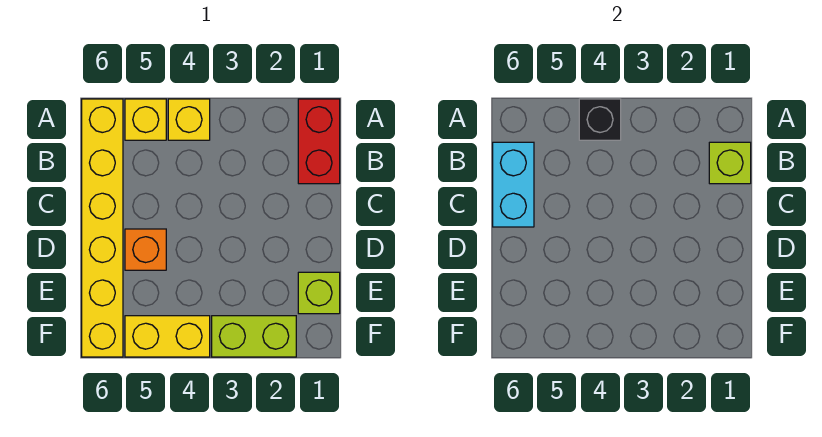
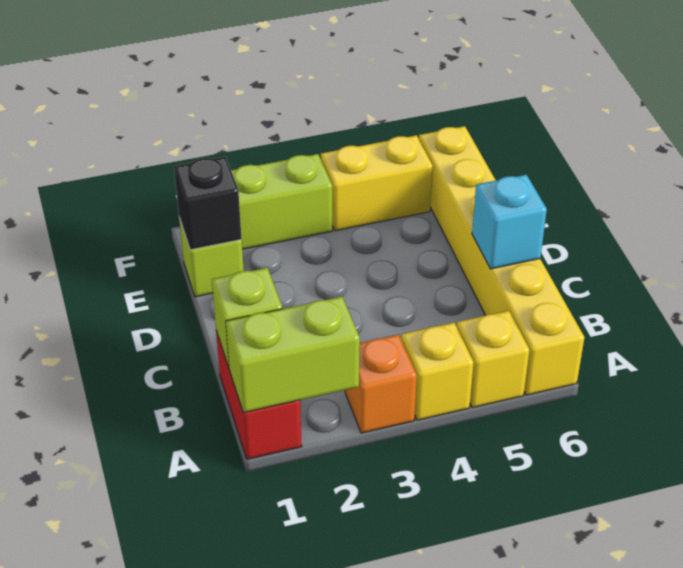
none -> lime brick A1:A2 level 2
black brick A4 level 2 -> black brick E1 level 2
cyan brick B6:C6 level 2 -> cyan brick C6 level 2
orange brick D5 level 1 -> orange brick A3 level 1

